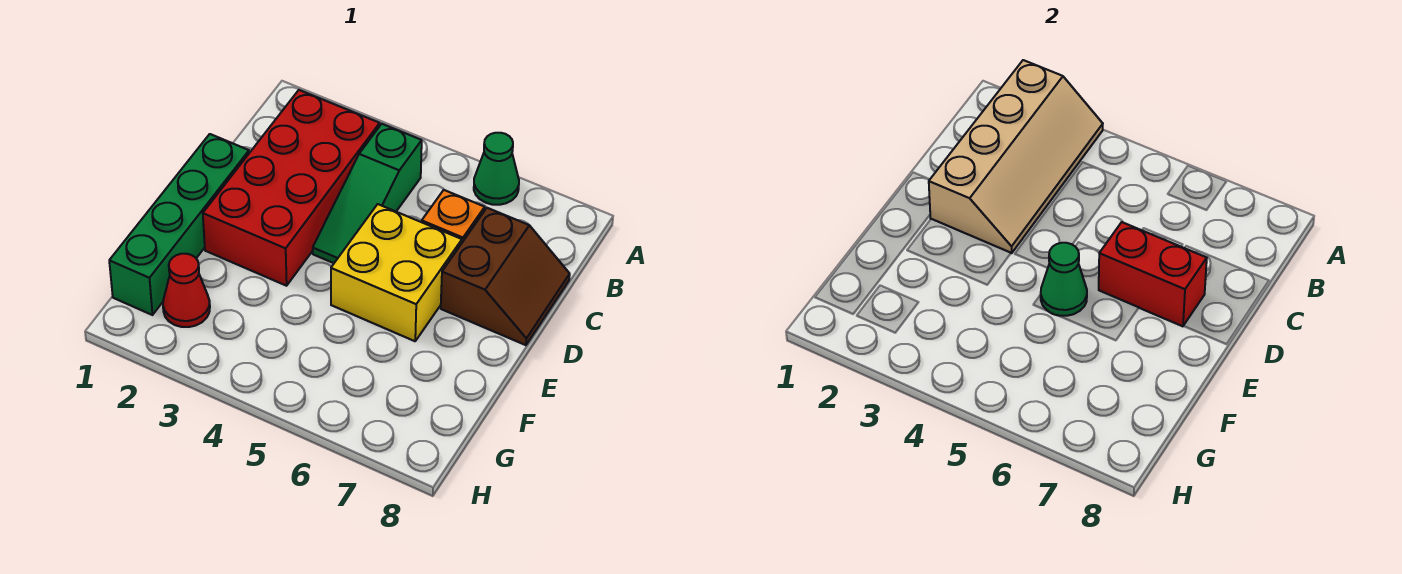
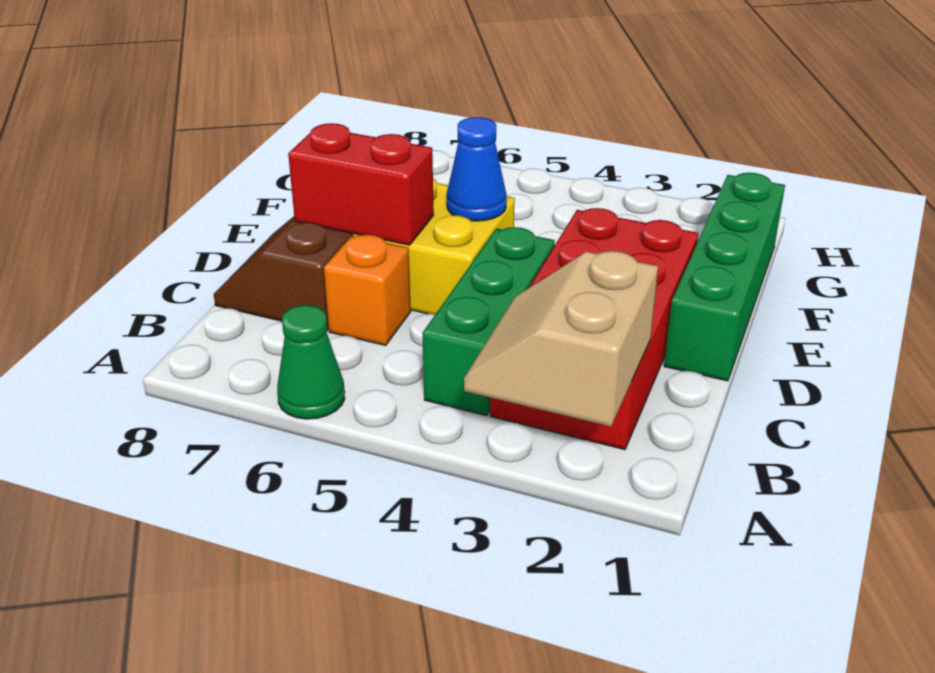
tan slope A2:D3 level 2 top 2 -> tan slope A2:B3 level 2 top 2
green slope B4:D4 level 1 top B -> green brick B4:D4 level 1
green cone E5 level 2 -> blue cone E5 level 2
red cone G2 level 1 -> none

